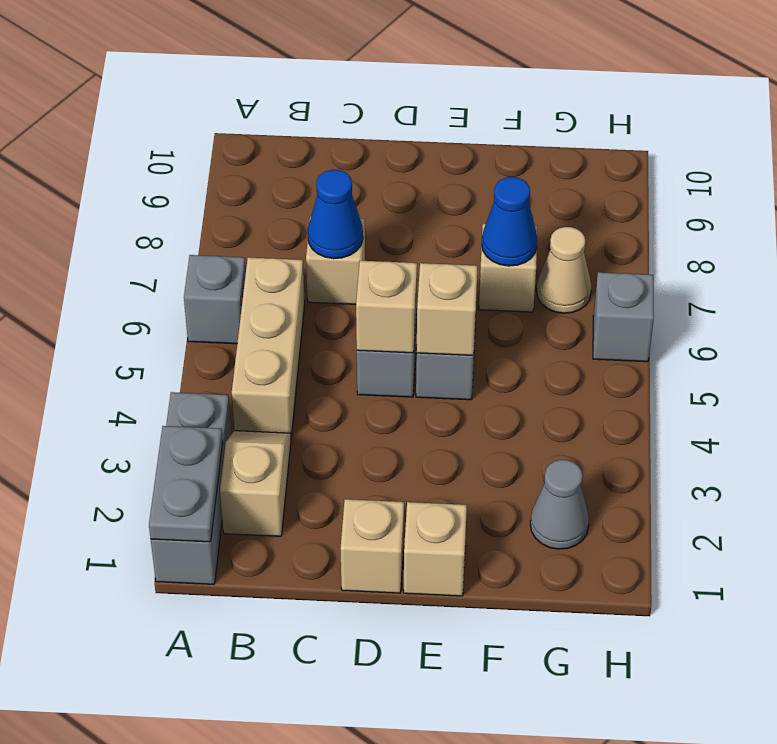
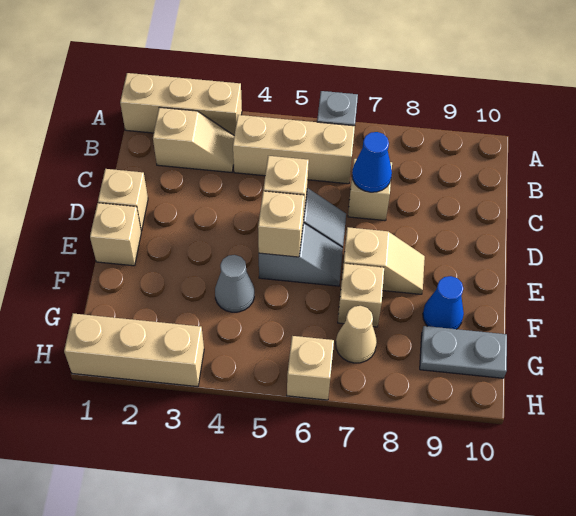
grey brick A1:A3 level 1 -> tan brick A1:A3 level 1
grey plate A1:A2 level 2 -> grey plate G9:G10 level 1
none -> tan slope E7:E8 level 1 top 7
blue cone F7 level 2 -> blue cone F9 level 1
grey cone G2 level 1 -> grey cone F4 level 1
none -> tan brick H1:H3 level 1
grey brick H6 level 1 -> tan brick H6 level 1

